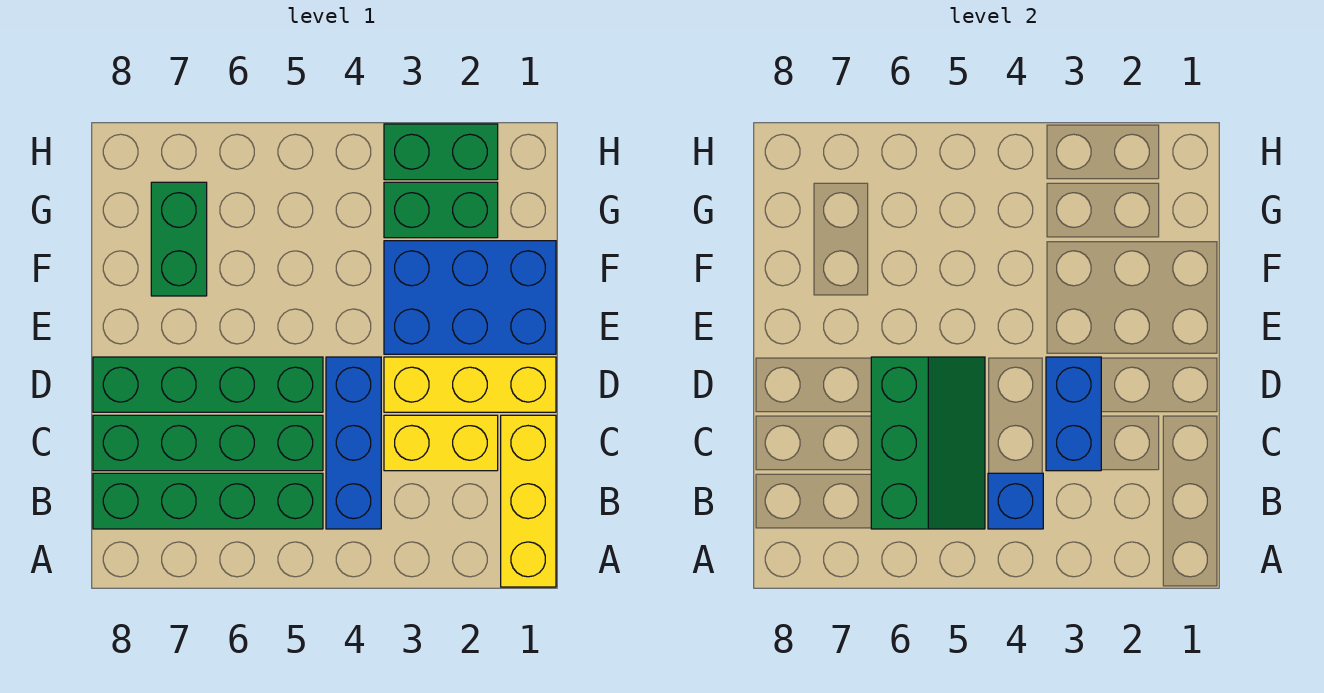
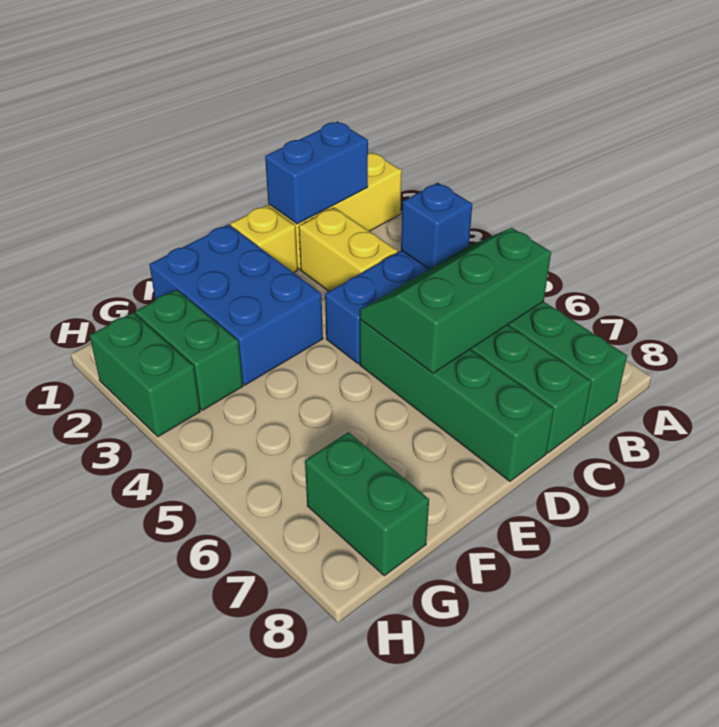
blue brick C3:D3 level 2 -> blue brick B1:C1 level 2
yellow brick D1:D3 level 1 -> yellow brick D1 level 1
green brick F7:G7 level 1 -> green brick G7:G8 level 1

